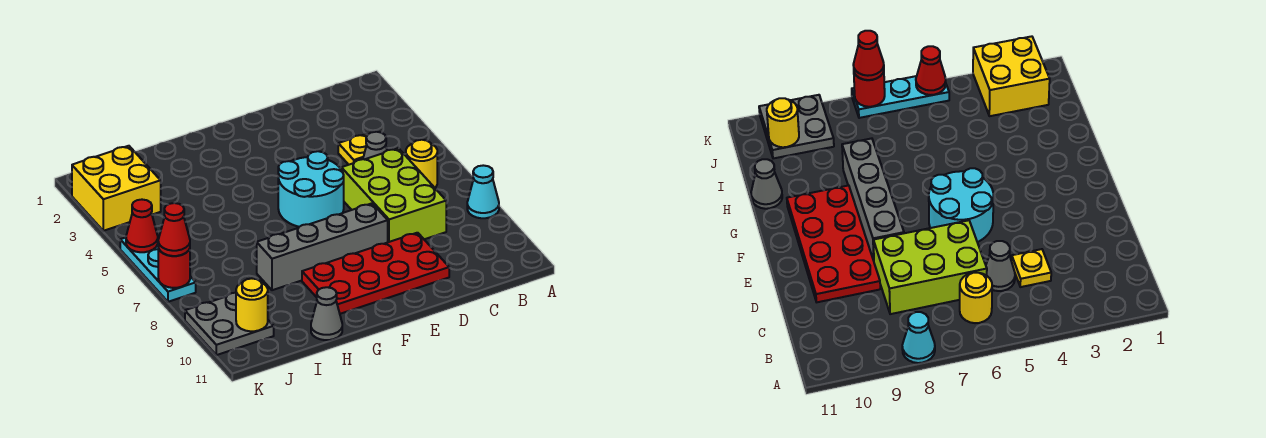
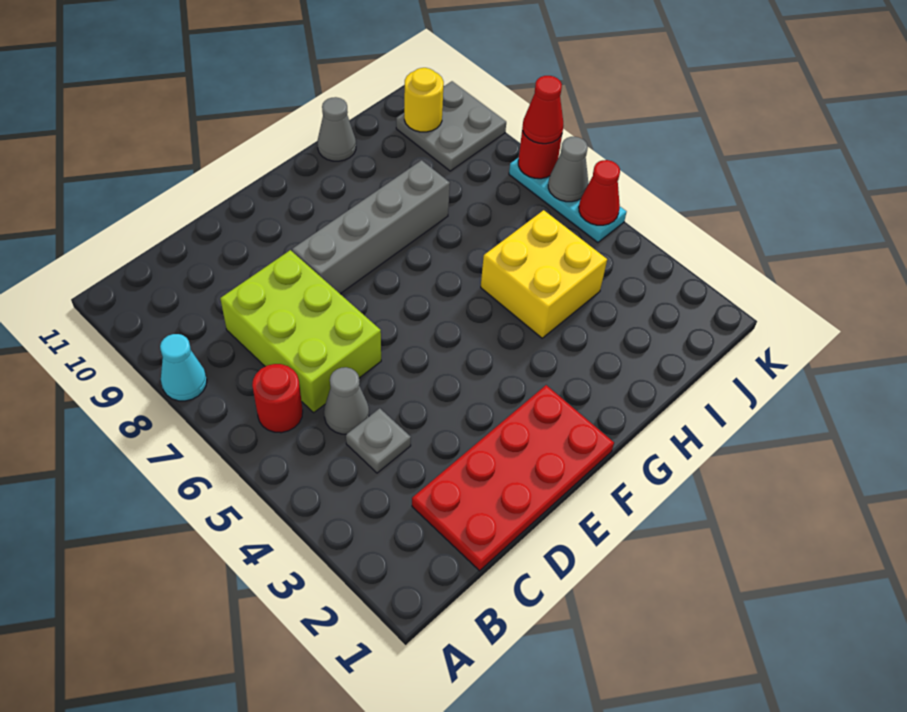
yellow round brick B6 level 1 -> red round brick B6 level 1
yellow plate C4 level 1 -> grey plate C4 level 1
red plate D9:G10 level 1 -> red plate C1:F2 level 1
cyan round brick E5:F6 level 1 -> none
yellow brick J2:K3 level 1 -> yellow brick H4:I5 level 1
none -> grey cone K6 level 2

